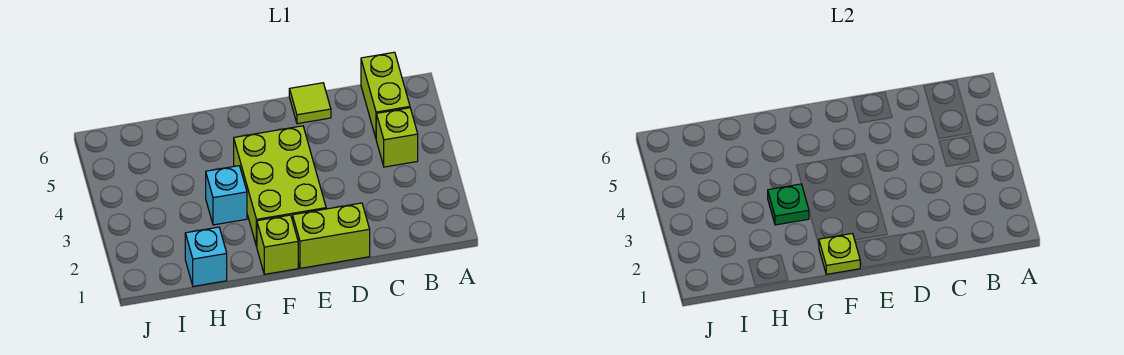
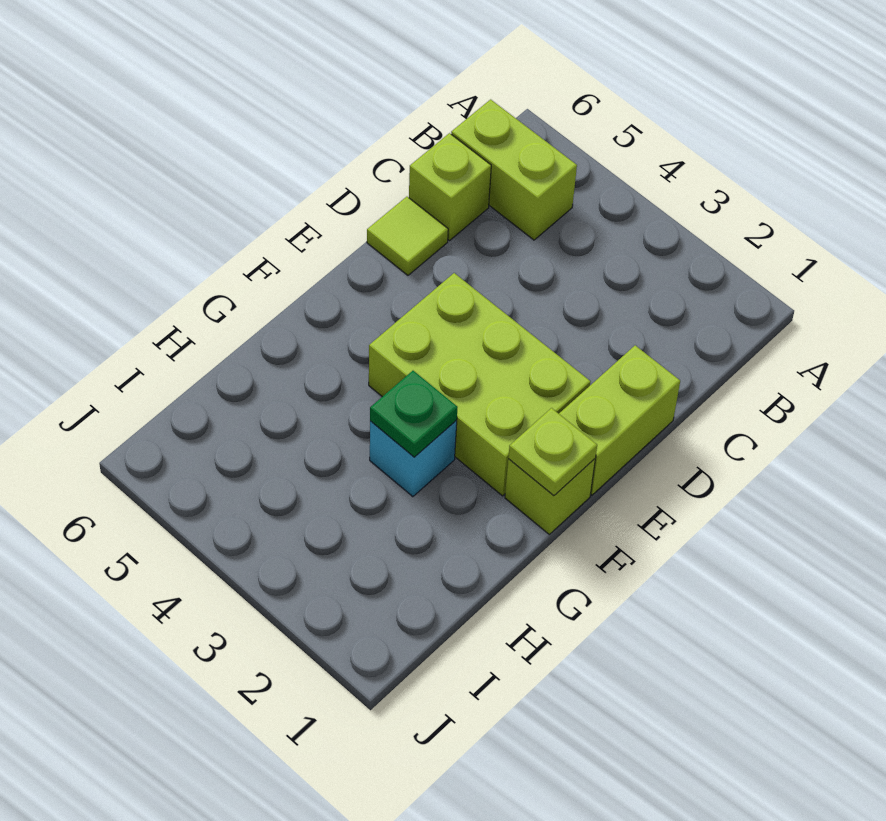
lime brick B4 level 1 -> lime brick C6 level 1
cyan brick H1 level 1 -> none

